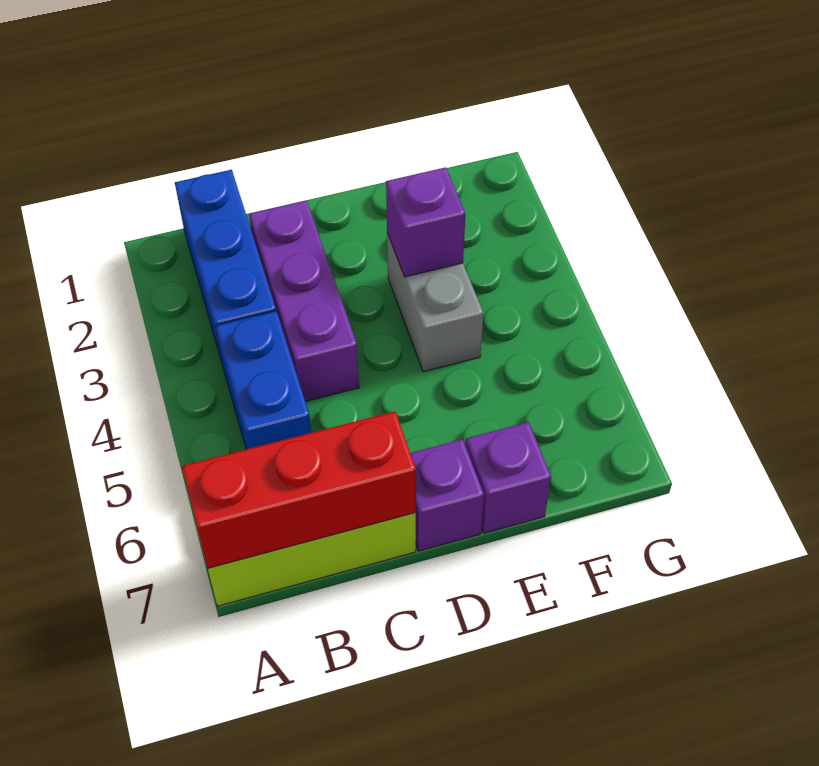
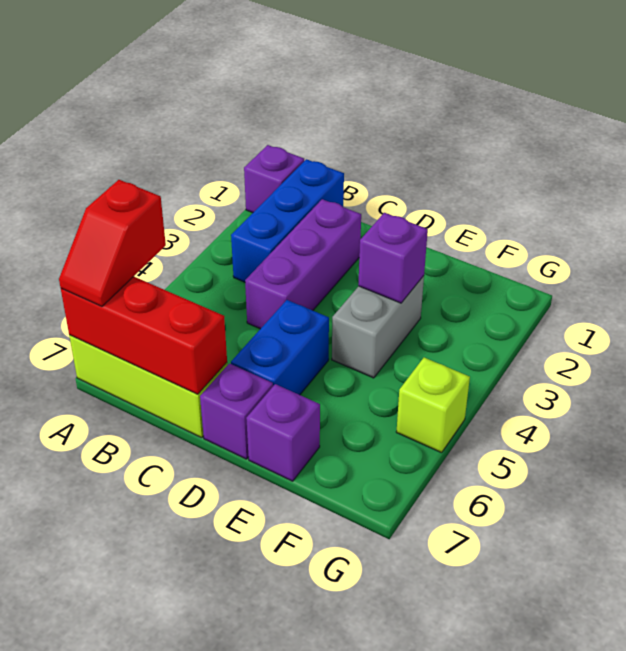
none -> purple brick A1 level 1
none -> red slope A6:A7 level 3 top 6
blue brick B4:B5 level 1 -> blue brick D5:D6 level 1
none -> lime brick G5 level 1

